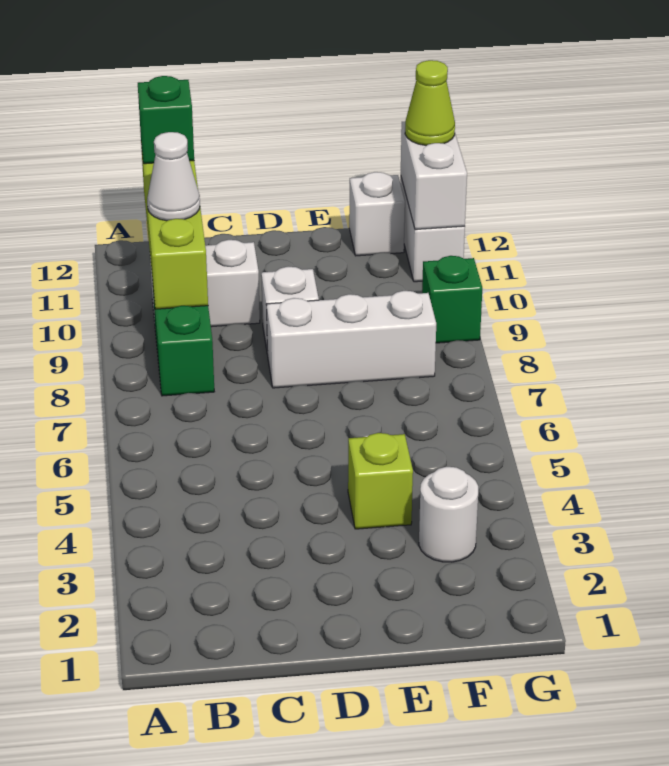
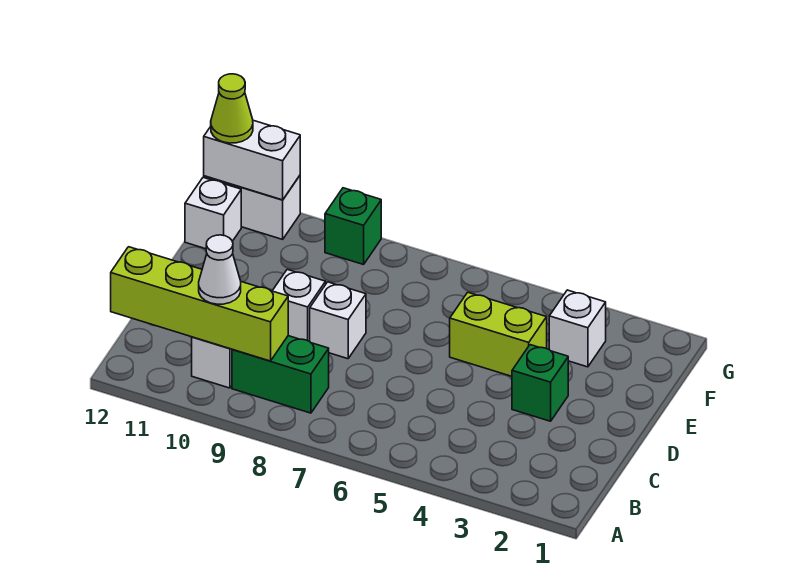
green brick B12 level 3 -> green brick D3 level 1
white brick D8:F8 level 1 -> white brick D8 level 1
lime brick E4 level 1 -> lime brick E4:E5 level 1
white round brick F3 level 1 -> white brick F3 level 1

